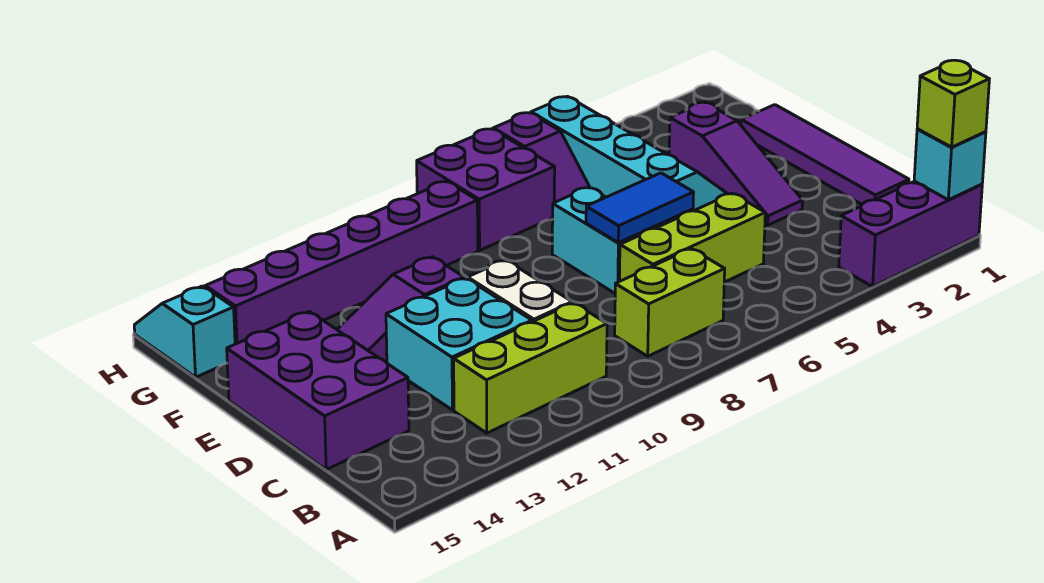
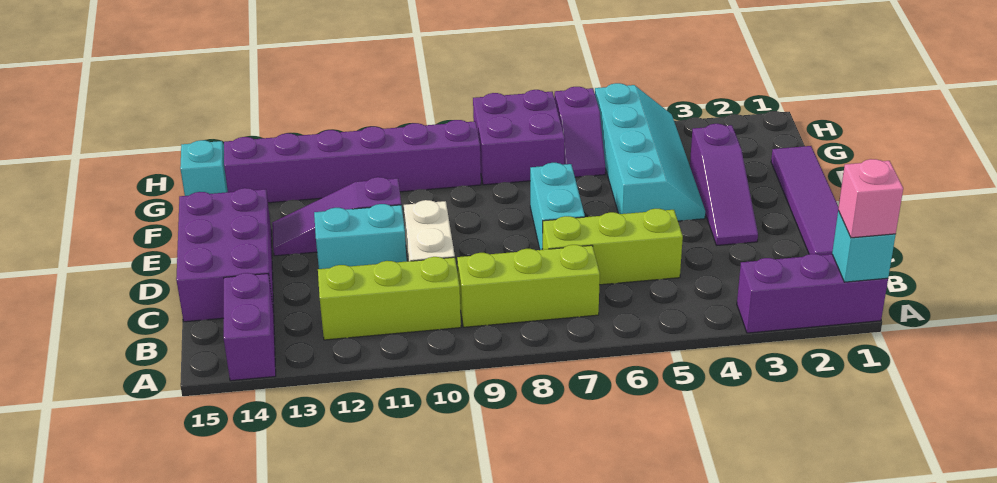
lime brick A1 level 3 -> pink brick A1 level 3
none -> purple brick A14:B14 level 1
lime brick B7:B8 level 1 -> lime brick B7:B9 level 1
cyan brick C11:D12 level 1 -> cyan brick D11:D12 level 1
blue tile D6:D7 level 2 -> none

